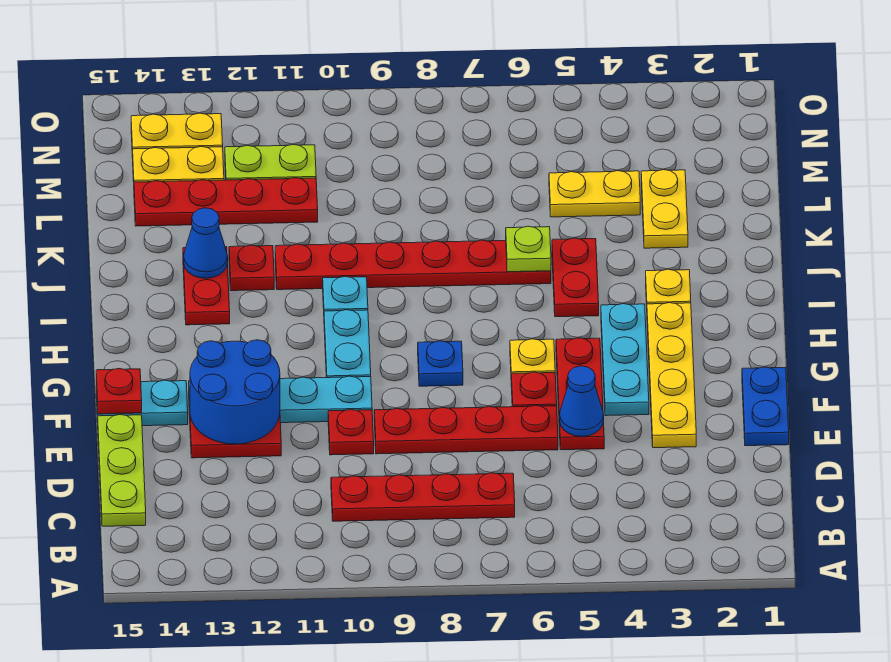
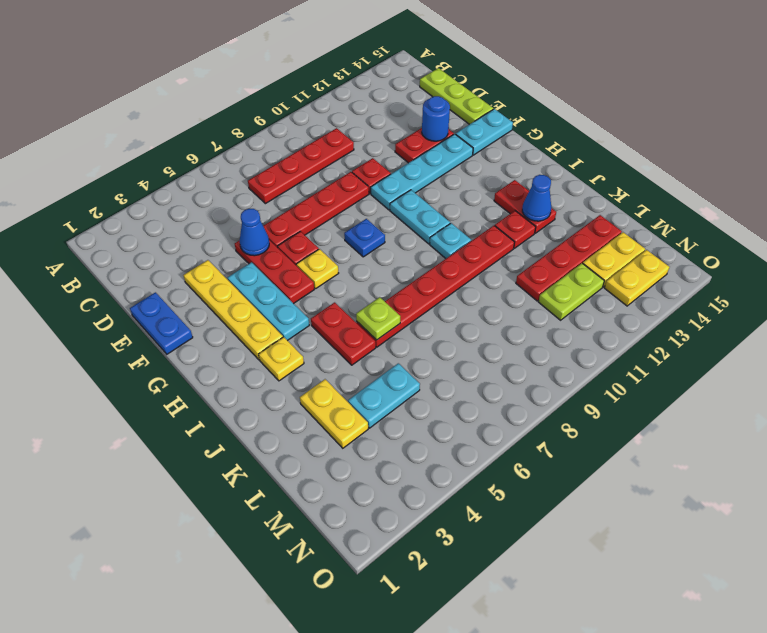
blue round brick E12:F13 level 2 -> blue round brick E13 level 2
red plate F15 level 2 -> none
yellow plate L4:L5 level 1 -> cyan plate L4:L5 level 1

